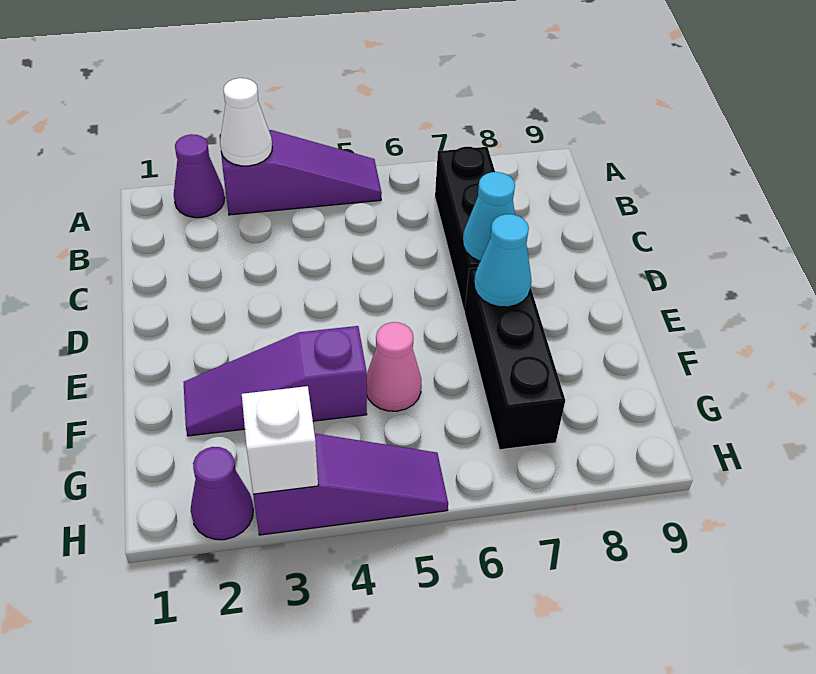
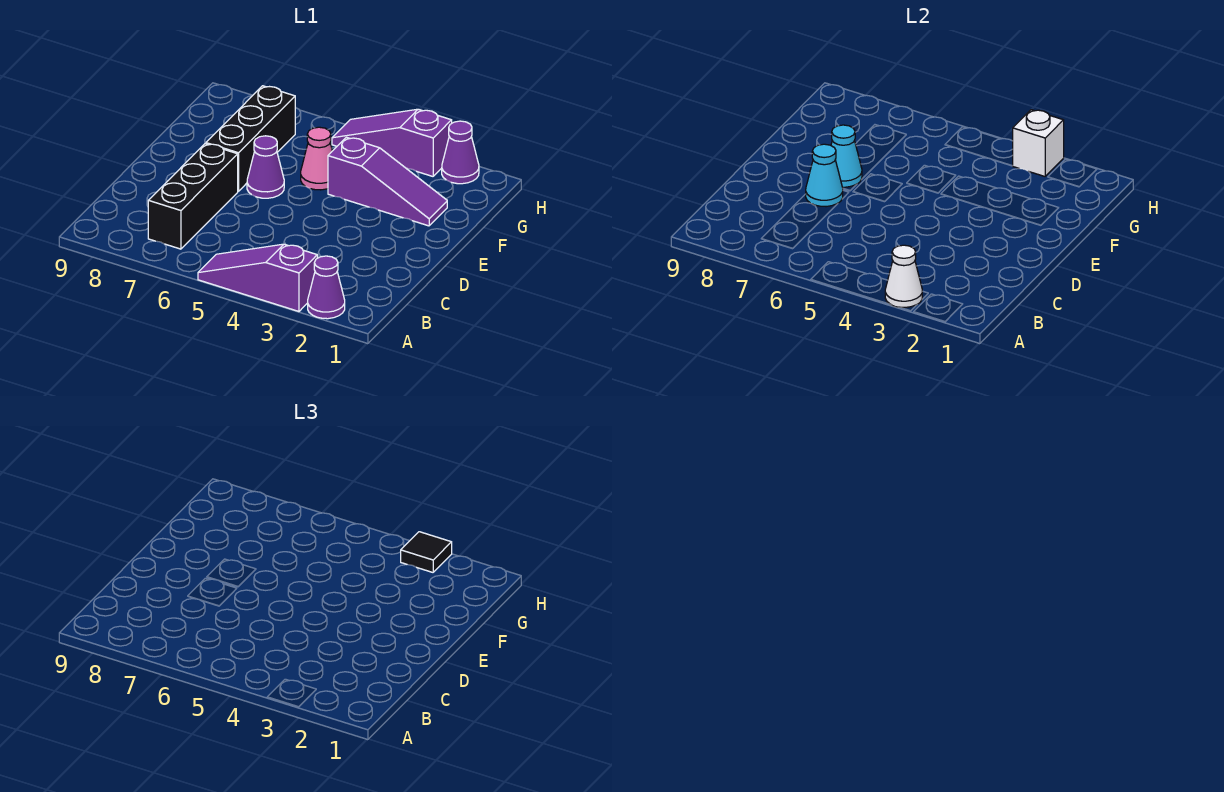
none -> purple cone E6 level 1
none -> black tile H3 level 3

